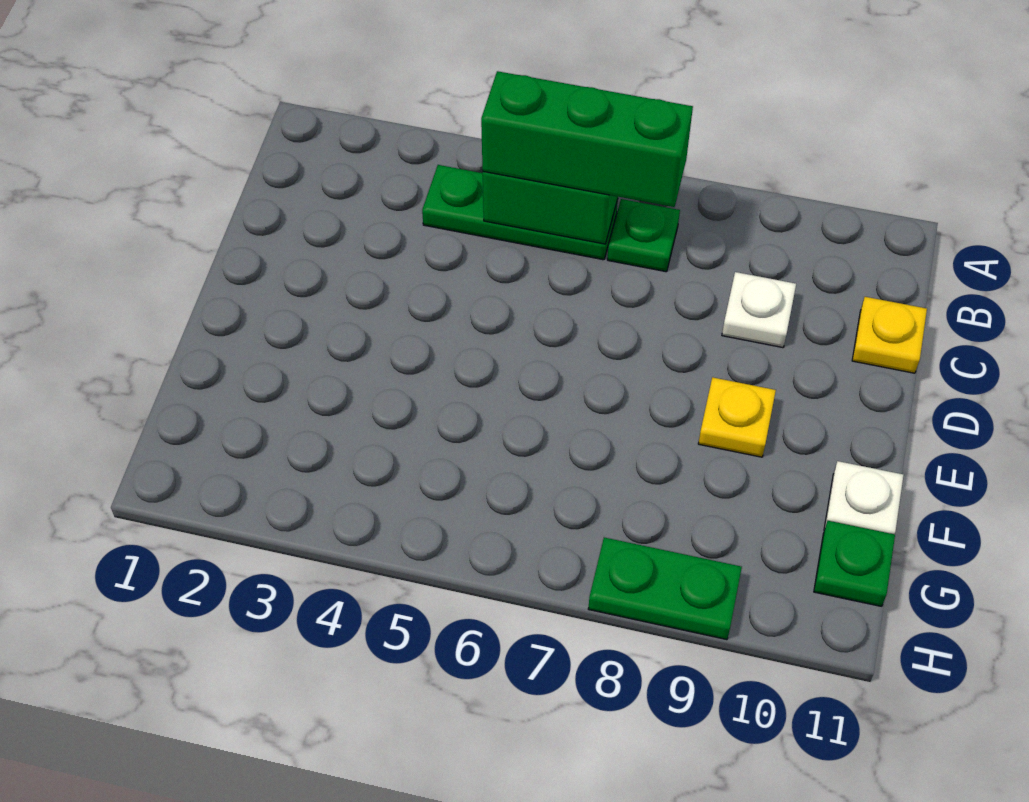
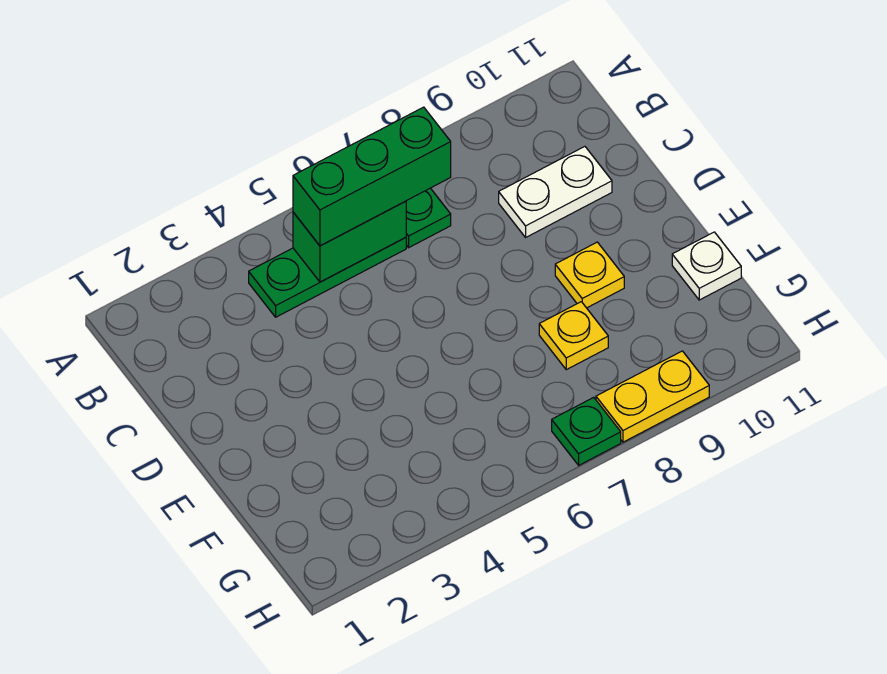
white plate C9 level 1 -> white plate C9:C10 level 1
yellow plate C11 level 1 -> yellow plate F8 level 1
green plate G11 level 1 -> green plate H7 level 1
green plate H8:H9 level 1 -> yellow plate H8:H9 level 1

